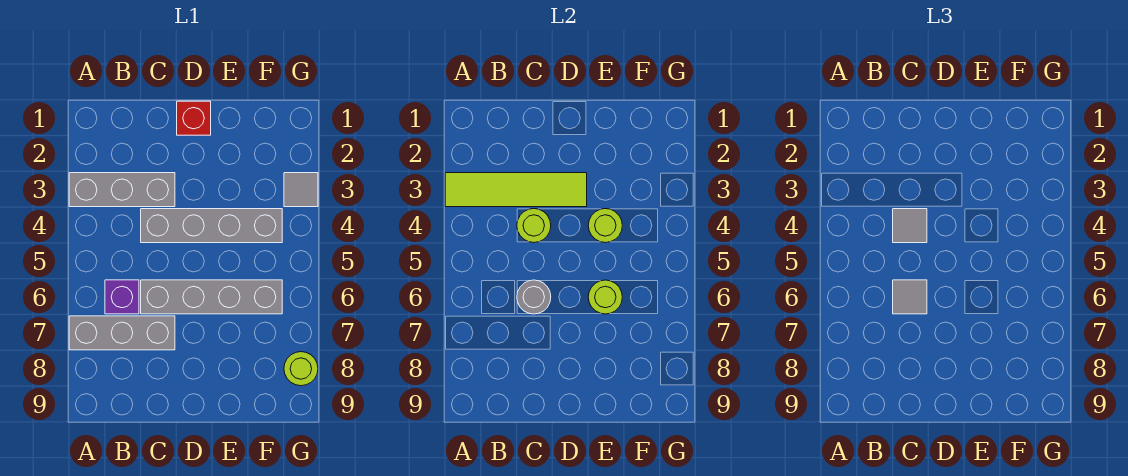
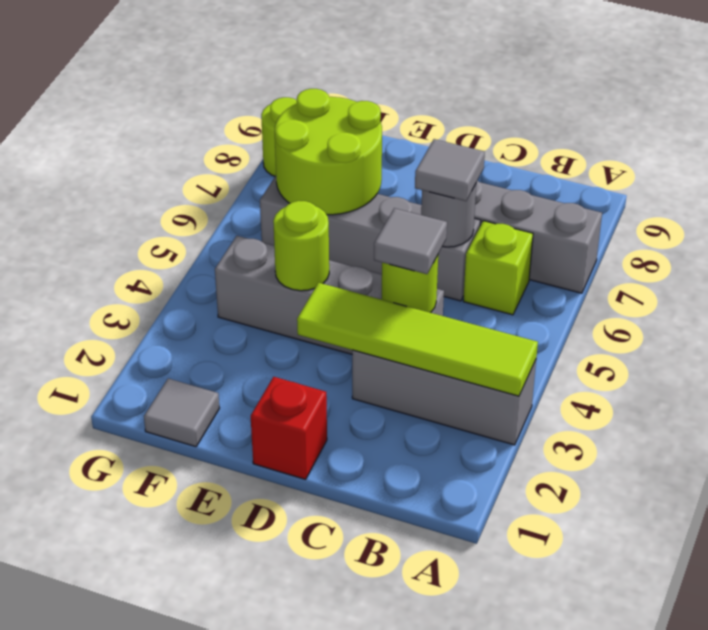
purple brick B6 level 1 -> lime brick B6 level 1
lime round brick E6 level 2 -> lime round brick E6:F7 level 2
grey tile G3 level 1 -> grey tile F1 level 1

